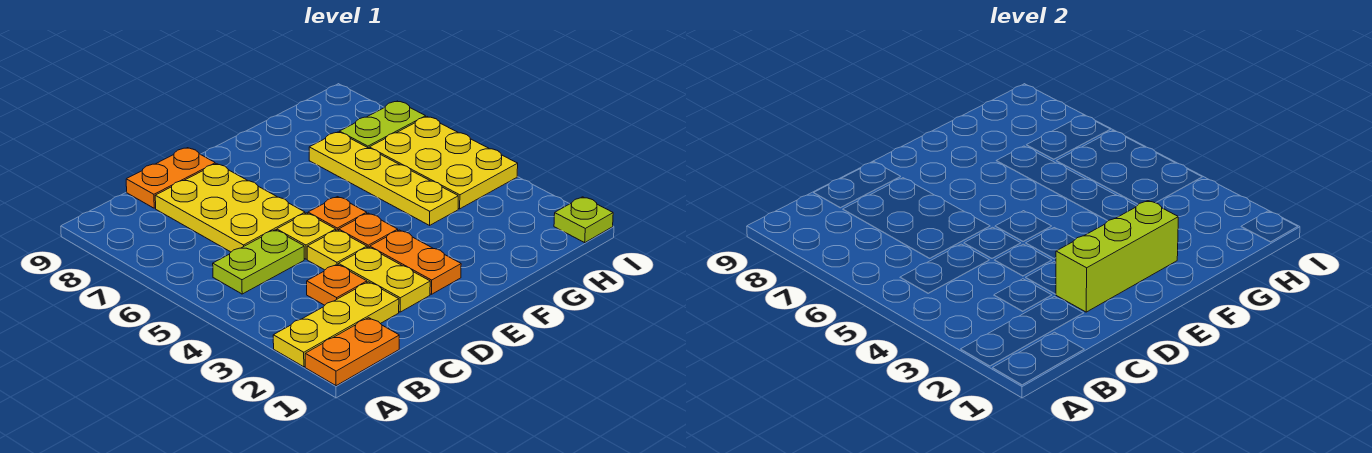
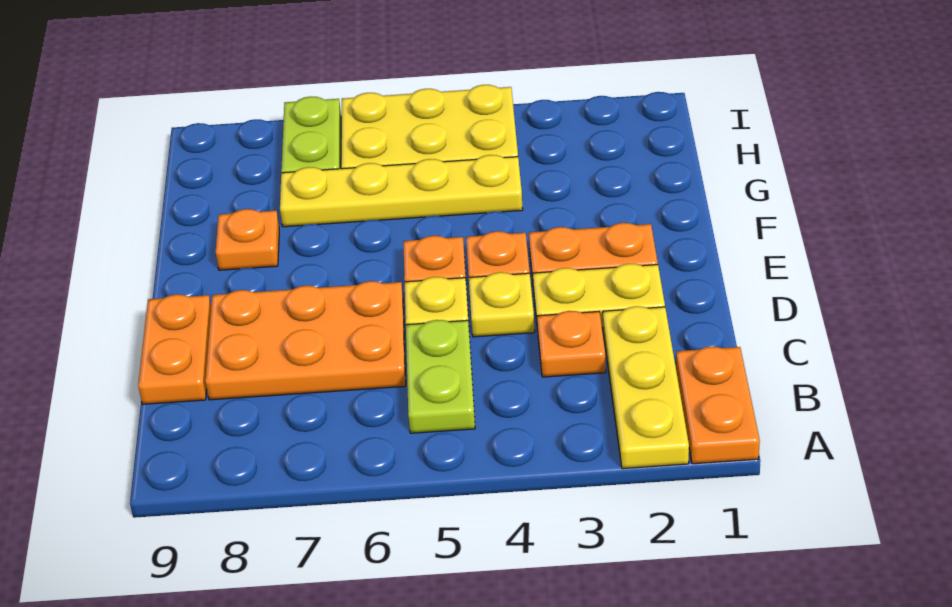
yellow plate C6:D8 level 1 -> orange plate C6:D8 level 1
lime brick D2:F2 level 2 -> none
none -> orange plate F8 level 1
lime plate I1 level 1 -> none

